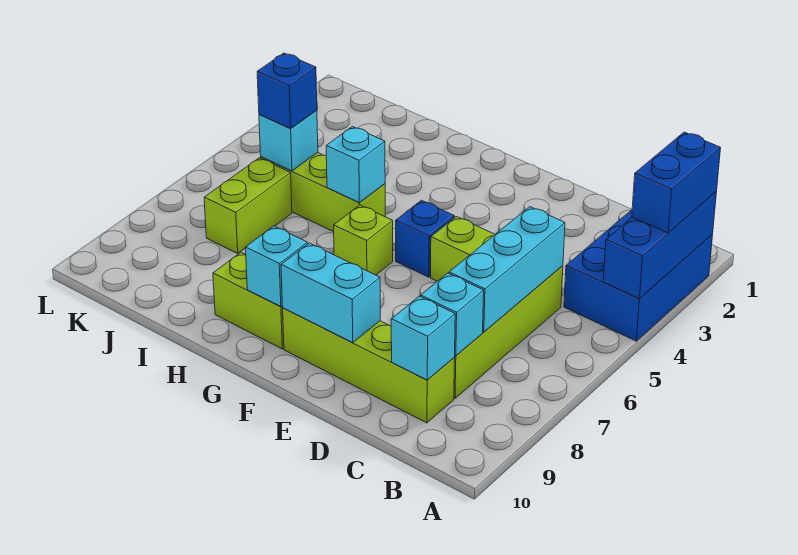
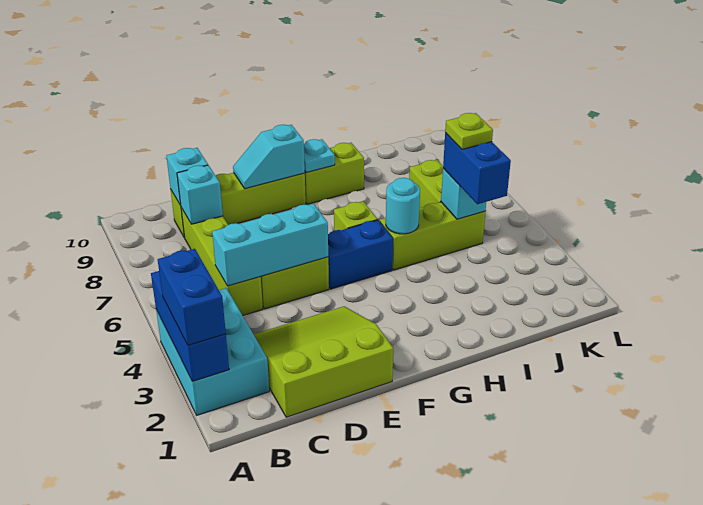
blue brick A2:B4 level 1 -> cyan brick A2:B4 level 1
none -> lime slope C1:E3 level 1 top 1
cyan brick C5:C7 level 2 -> cyan brick C5:E5 level 2
cyan brick E9:F9 level 2 -> cyan slope E9:F9 level 2 top F
blue brick F5 level 1 -> blue brick F5:G5 level 1
cyan brick G9 level 2 -> cyan plate G9 level 2
cyan brick H5 level 2 -> cyan round brick H5 level 2
blue brick J5 level 3 -> blue brick J4:J5 level 3
none -> lime plate J5 level 4

